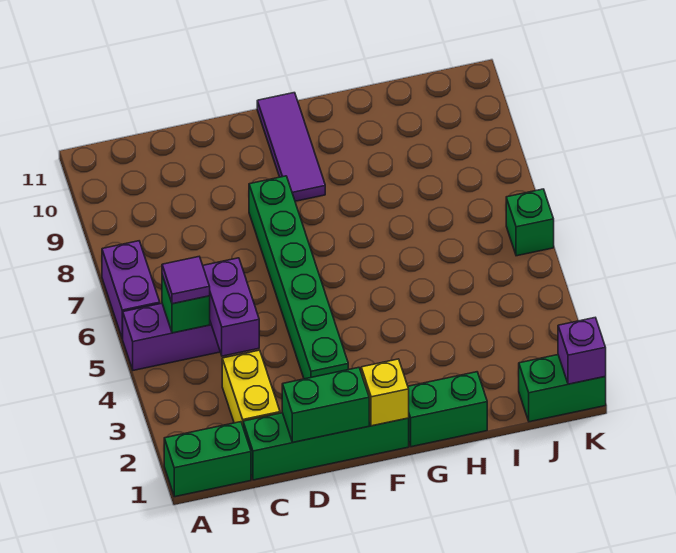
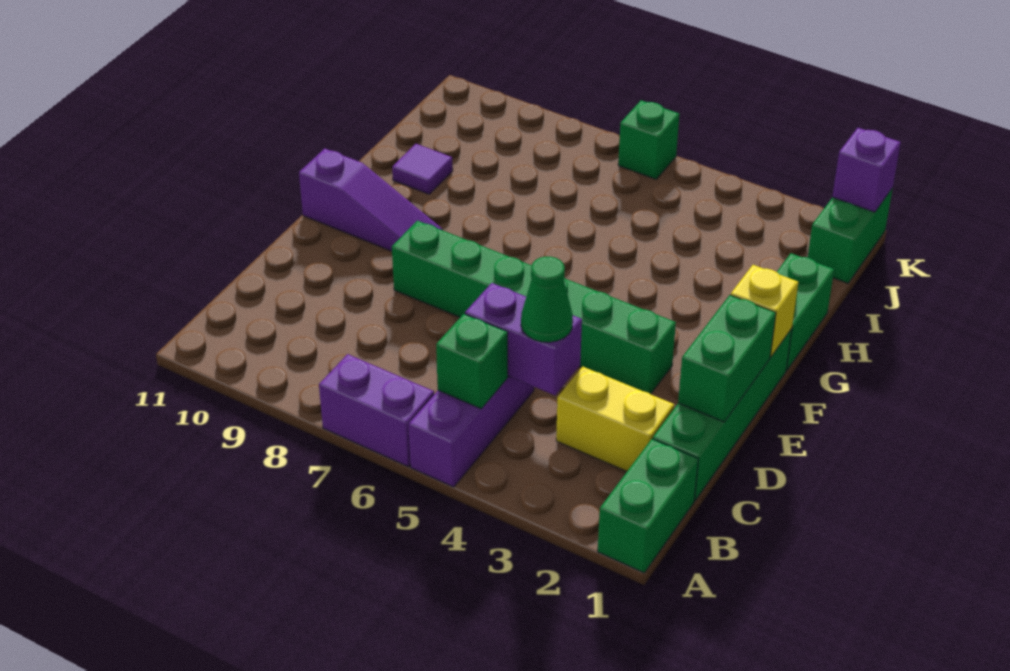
purple tile B5 level 3 -> purple tile H10 level 1
none -> green cone C4 level 3
purple tile F9:F11 level 1 -> purple slope F9:F11 level 1 top 11

